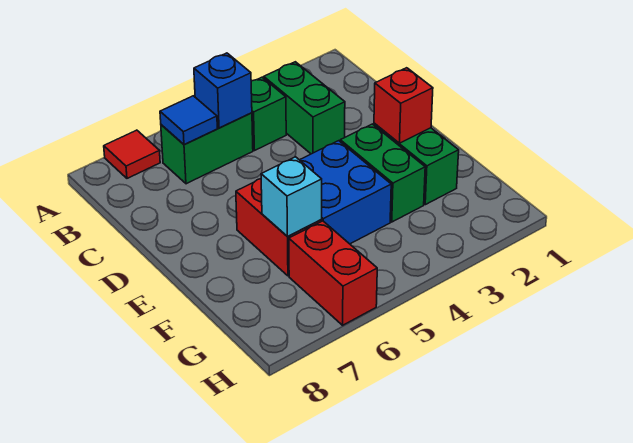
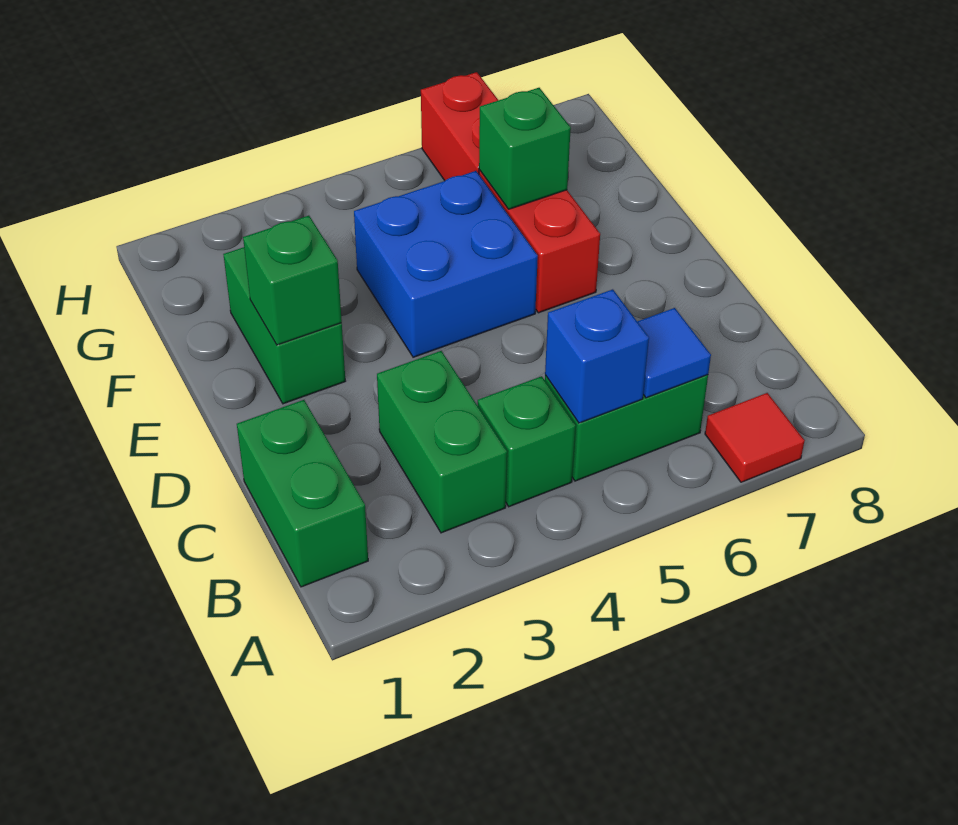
red brick E2 level 2 -> green brick E2 level 2
green brick E3:F3 level 1 -> green brick B1:C1 level 1
cyan brick F6 level 2 -> green brick F6 level 2

